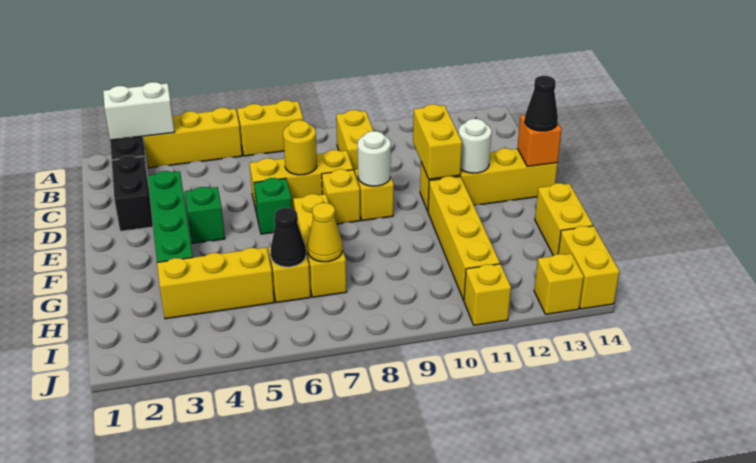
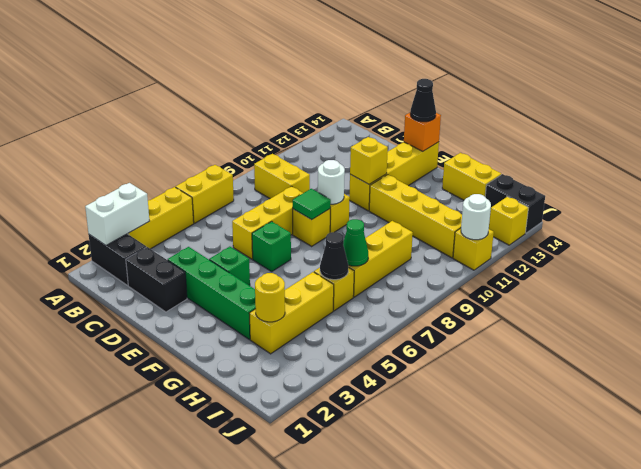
yellow round brick D7 level 2 -> yellow round brick H3 level 2
yellow brick D11:E11 level 2 -> yellow brick E11 level 2
none -> green tile E8 level 2
white round brick E12 level 2 -> white round brick J11 level 2
yellow brick F7:H7 level 1 -> yellow brick H7:H9 level 1
yellow cone H7 level 2 -> green cone H7 level 2
yellow brick I14:J14 level 1 -> black brick I14:J14 level 1

